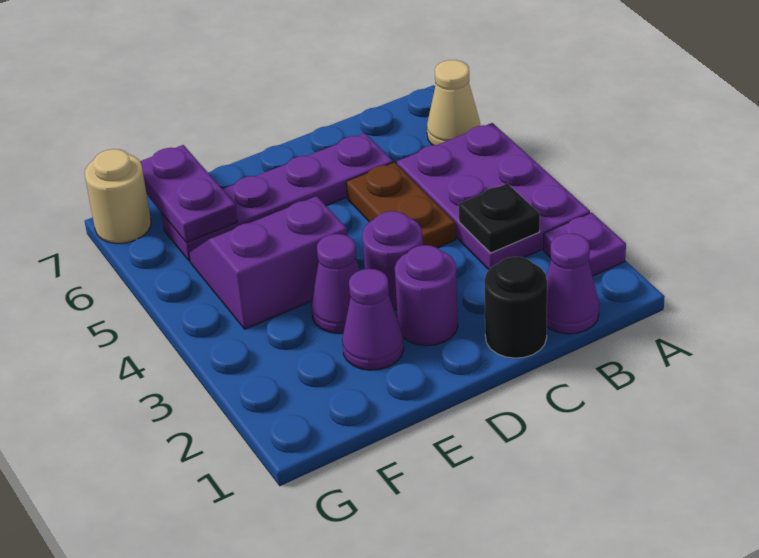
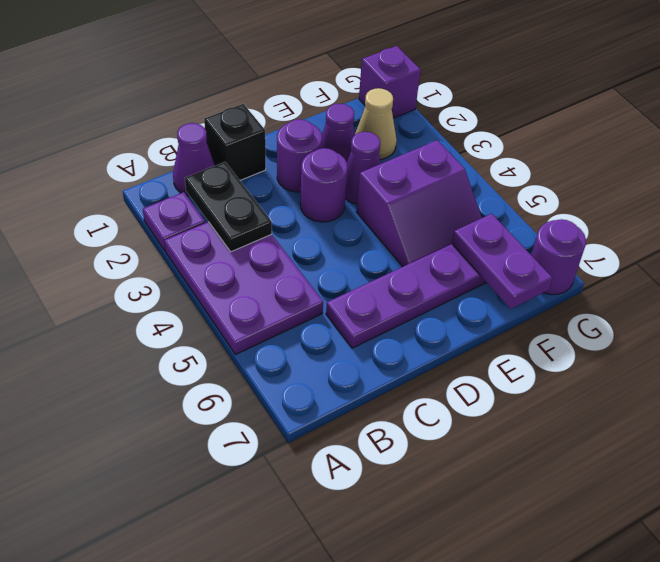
tan cone A6 level 1 -> tan cone F2 level 1
black plate B3 level 2 -> black plate B2:B3 level 2
black round brick C1 level 1 -> black brick C1 level 1
brown plate C4:C5 level 1 -> none
none -> purple brick G1 level 1
tan round brick G7 level 1 -> purple round brick G7 level 1

